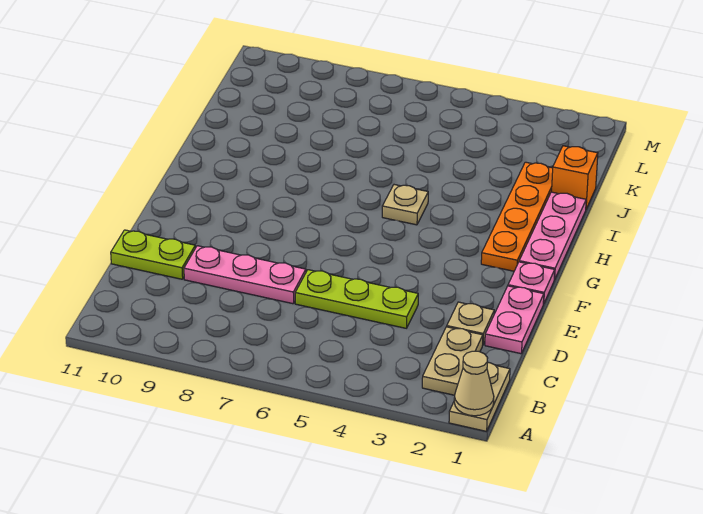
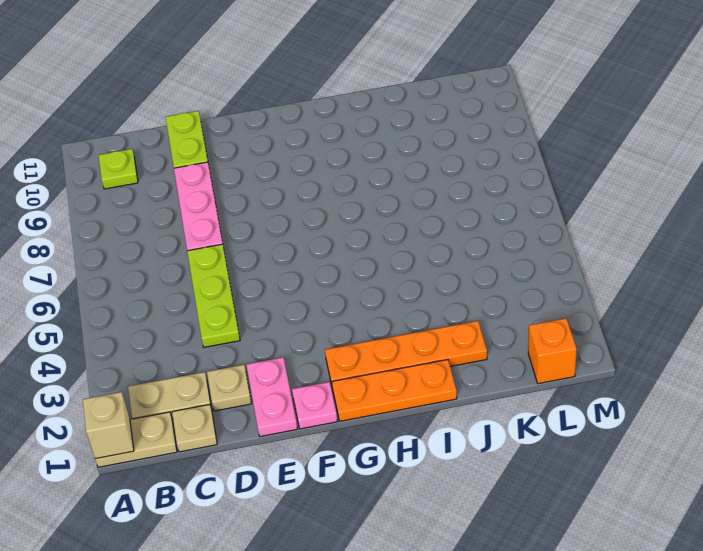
tan cone A1 level 2 -> tan brick A1 level 2
none -> lime plate B10 level 1
pink plate D1:E1 level 1 -> pink plate E1:E2 level 1
pink plate G1:I1 level 1 -> orange plate G1:I1 level 1
tan plate H5 level 1 -> tan plate C1 level 1
orange brick J1 level 1 -> orange brick L1 level 1

